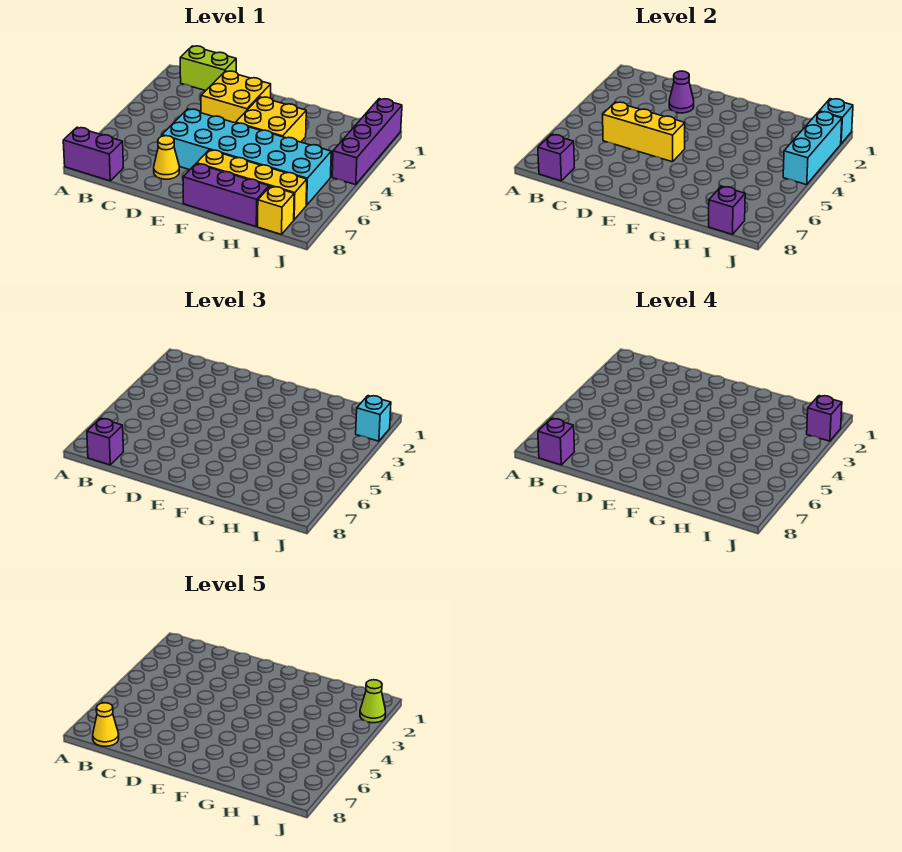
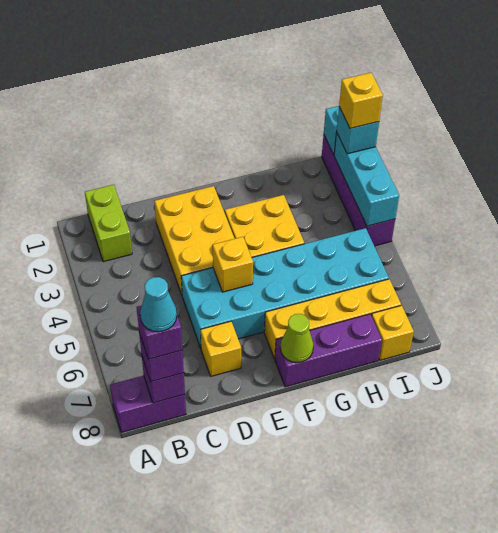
lime brick B1:C1 level 1 -> lime brick B1:B2 level 1
yellow cone B8 level 5 -> cyan cone B8 level 5
yellow brick C5:E5 level 2 -> yellow brick E5 level 2
yellow brick D2:E3 level 1 -> yellow brick D2:E4 level 1
purple cone D2 level 2 -> none
yellow cone D7 level 1 -> yellow brick D7 level 1
purple brick I8 level 2 -> none
purple brick J2 level 4 -> yellow brick J2 level 4
lime cone J2 level 5 -> lime cone F8 level 2

